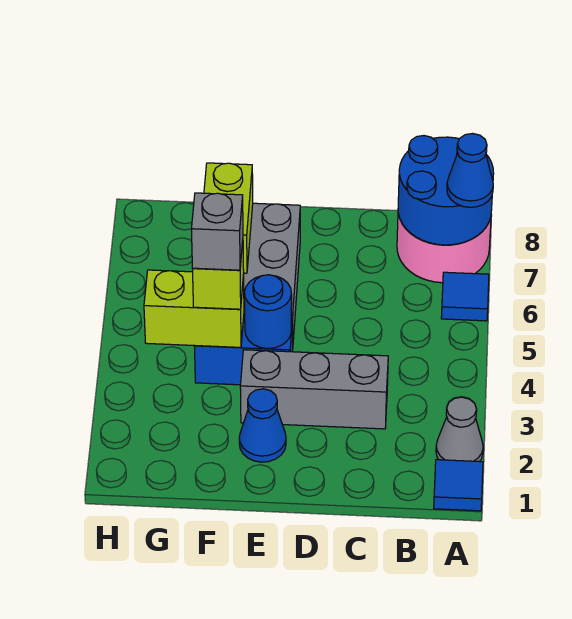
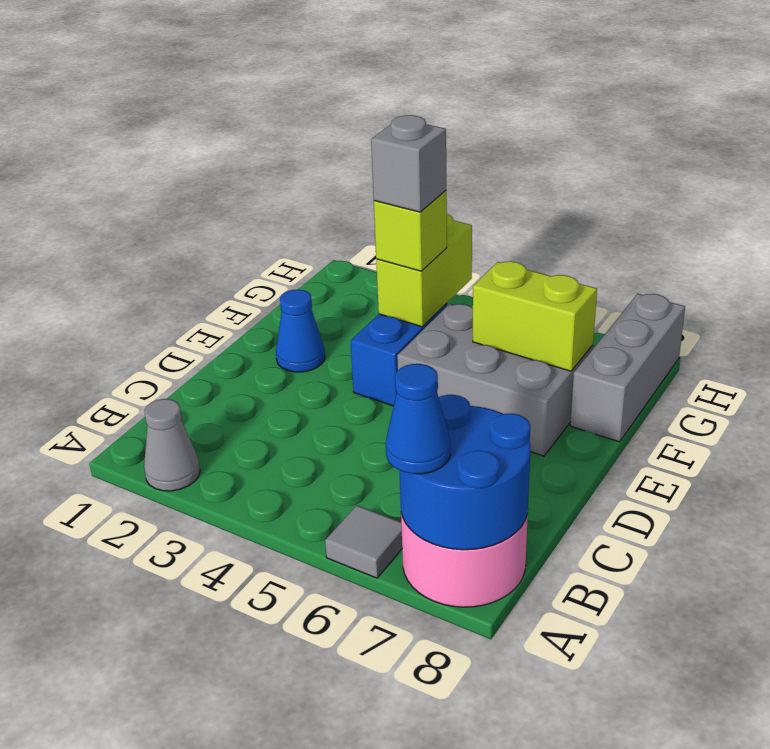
blue tile A1 level 1 -> none
blue tile A6 level 1 -> grey tile A6 level 1
grey brick C3:E3 level 1 -> grey brick F8:H8 level 1
blue round brick E4 level 2 -> none

